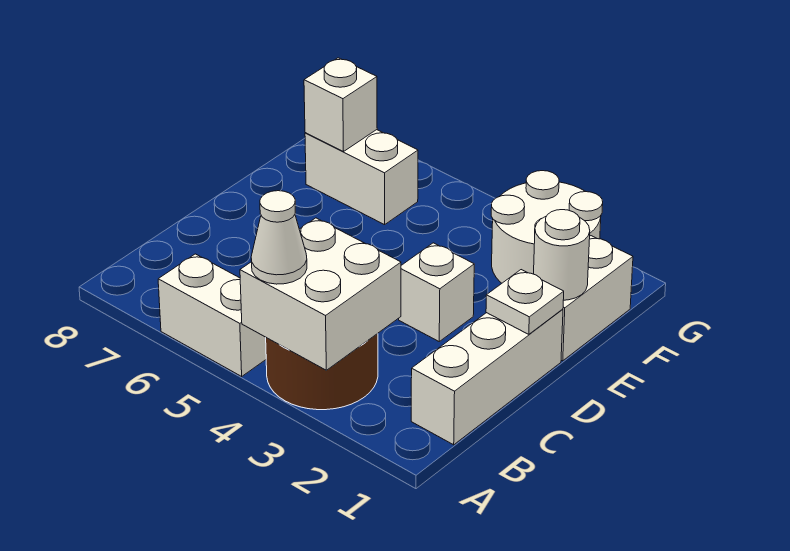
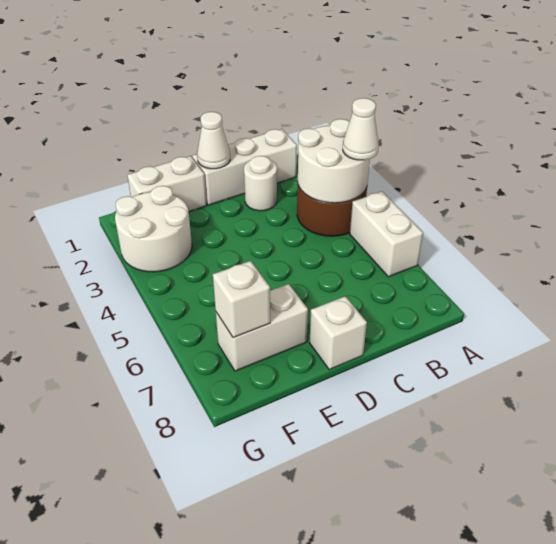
white brick A3:B4 level 2 -> white round brick A3:B4 level 2
white plate D1 level 2 -> white cone D1 level 2
white brick D3 level 1 -> white brick D8 level 1
white round brick E1 level 2 -> white round brick C2 level 1
white brick F6:F7 level 1 -> white brick E7:F7 level 1

